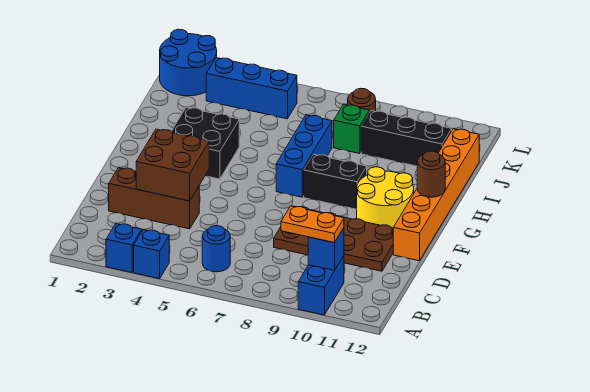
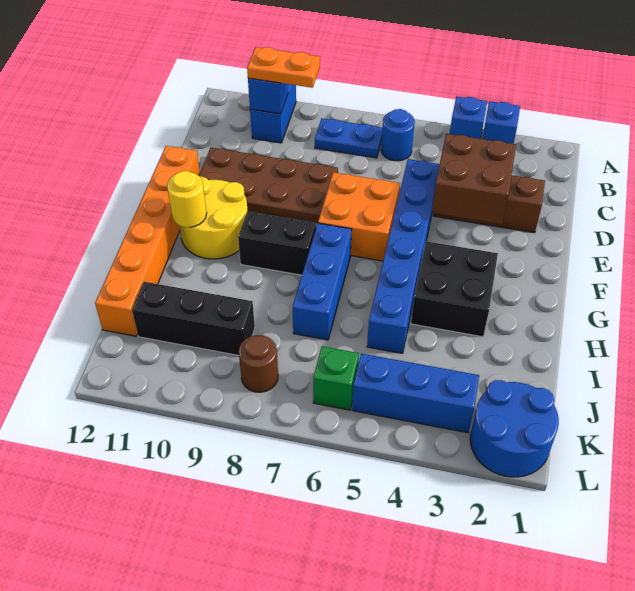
none -> blue plate B7:B8 level 1
none -> blue brick D5:I5 level 1
none -> orange brick E6:F7 level 1
none -> yellow round brick G11 level 2
brown round brick G12 level 2 -> none
green brick J8 level 1 -> green brick K6 level 1

